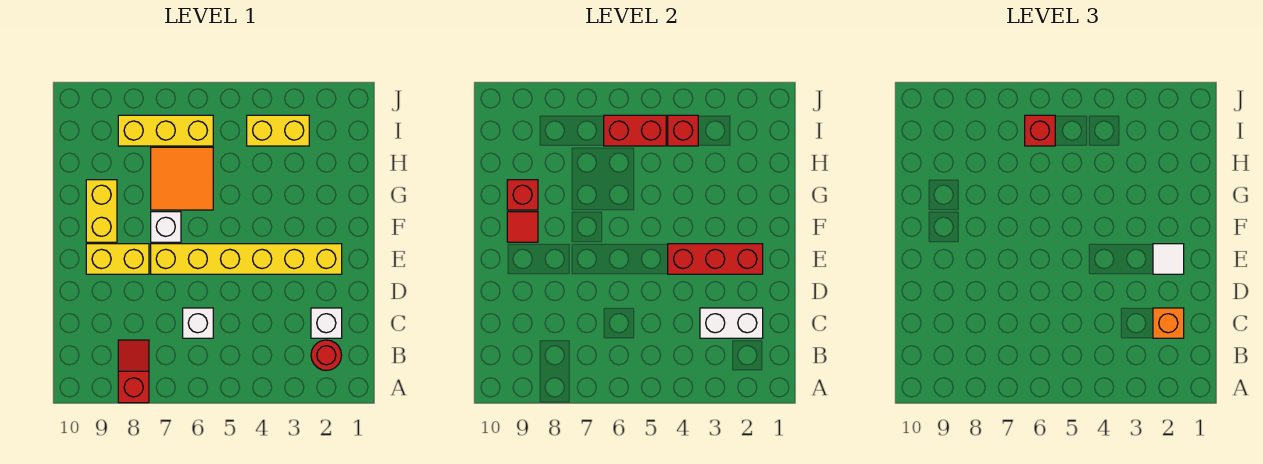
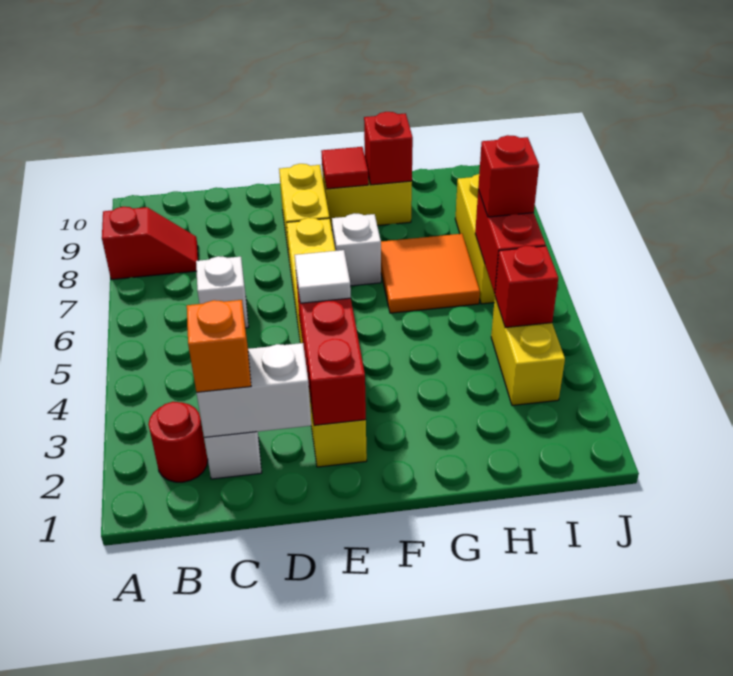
white brick C2:C3 level 2 -> white brick C2:D2 level 2
white tile E2 level 3 -> white tile E4 level 3

